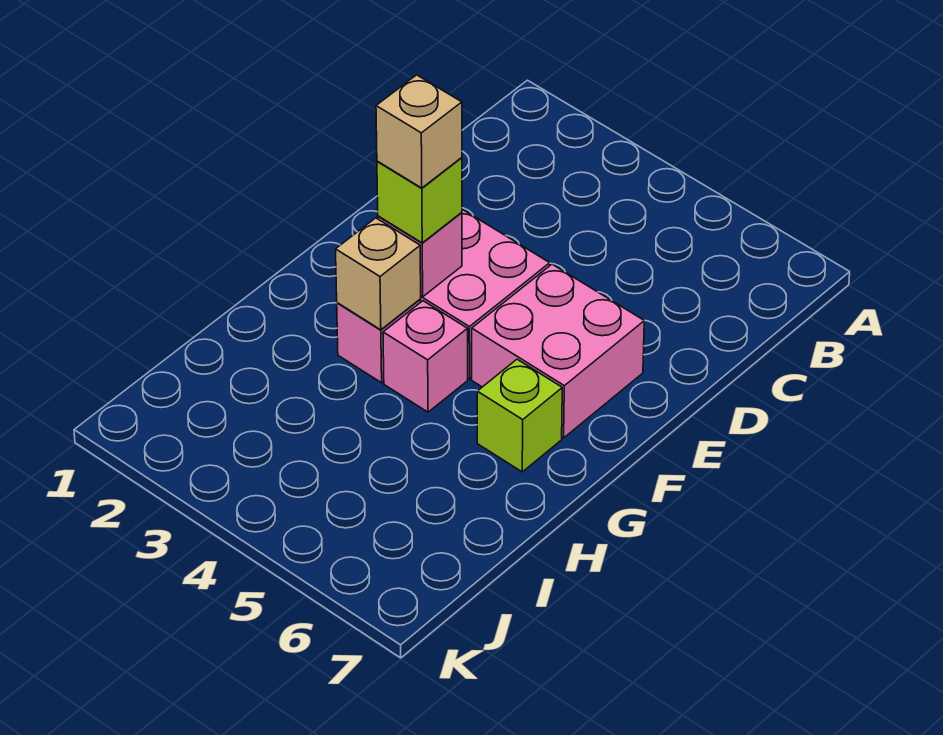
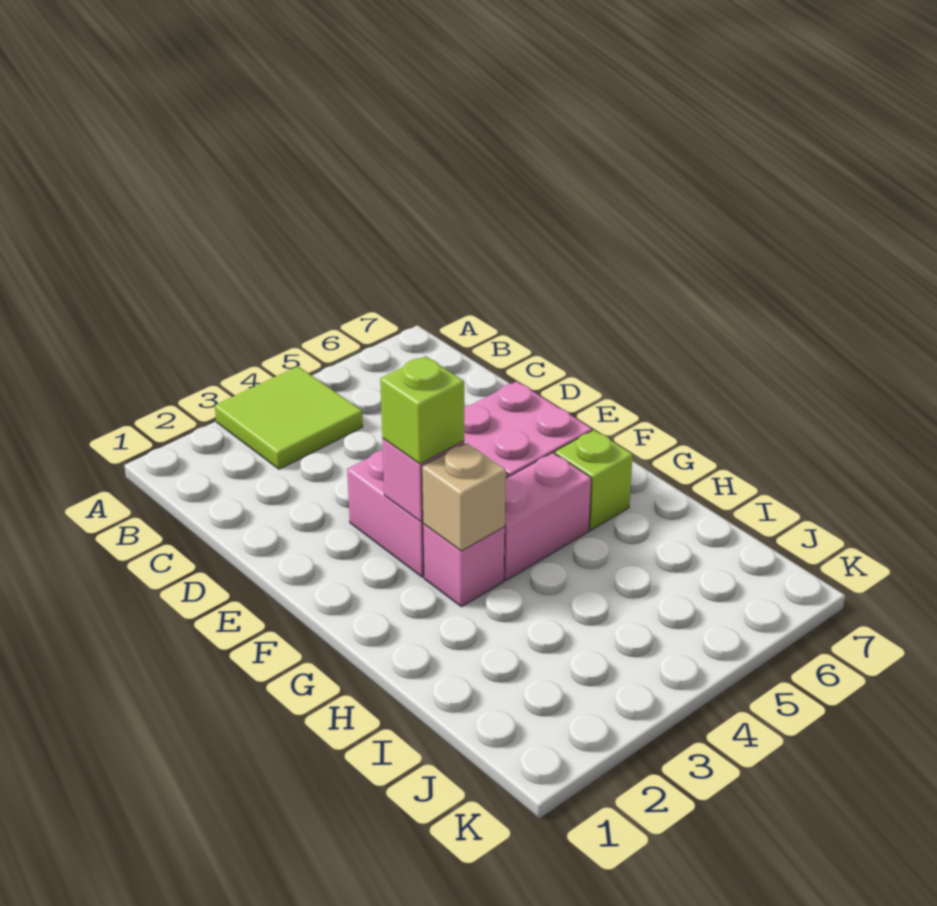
none -> lime tile A3:B4 level 1
tan brick F3 level 4 -> none
pink brick G4 level 1 -> pink brick G4:G5 level 1

